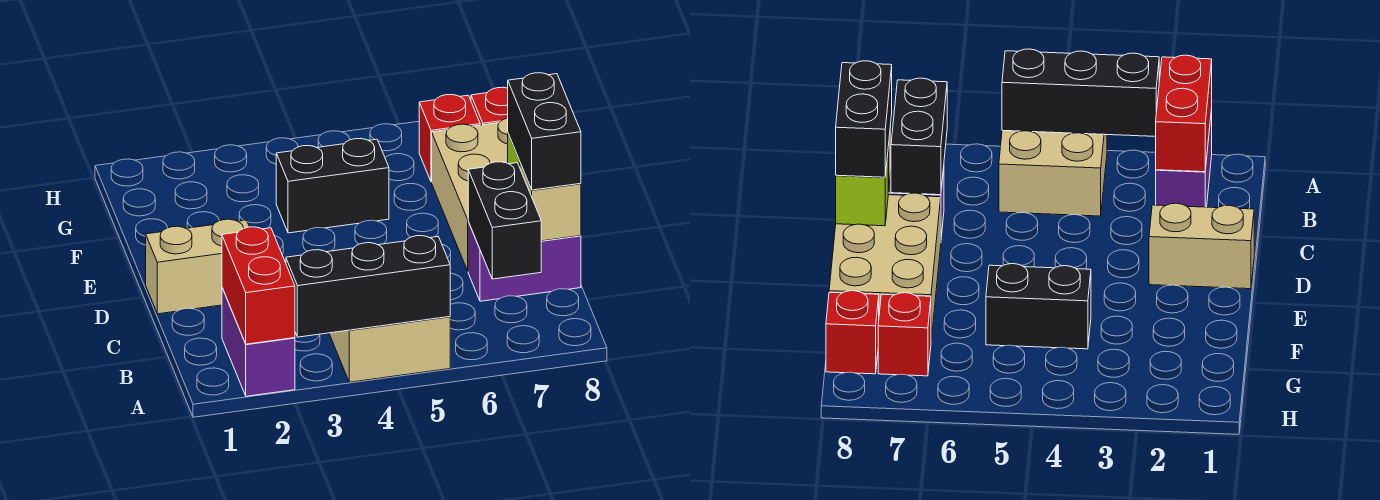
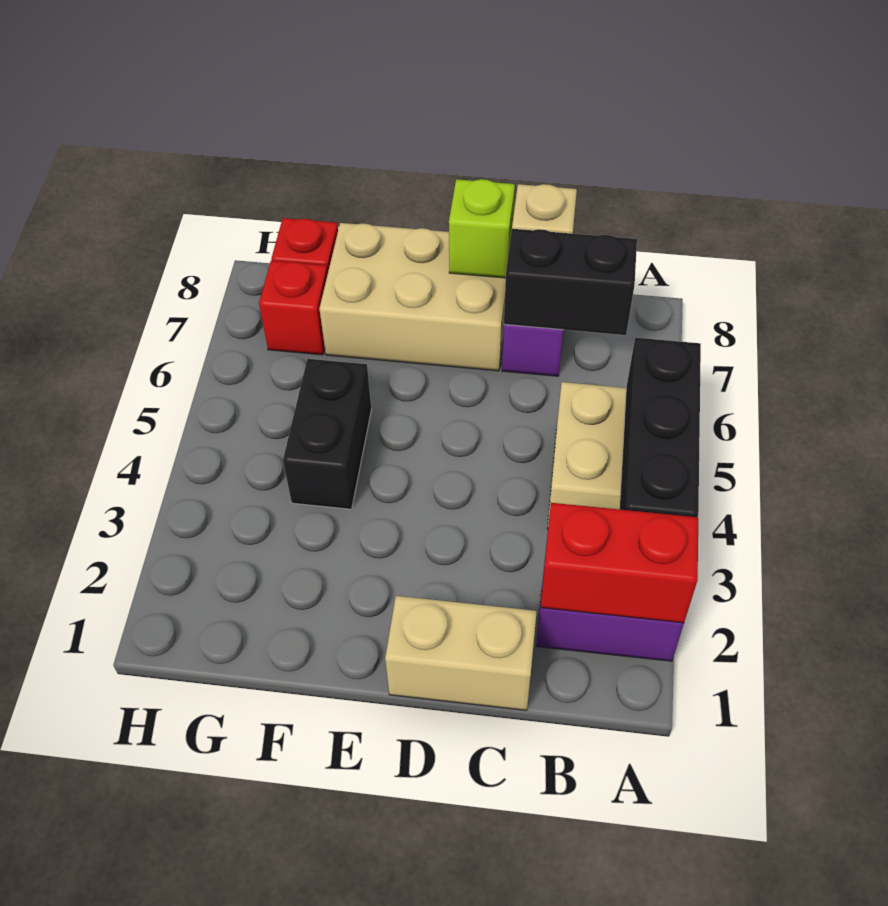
black brick C8:D8 level 3 -> none
tan brick D1:D2 level 1 -> tan brick C1:D1 level 1

